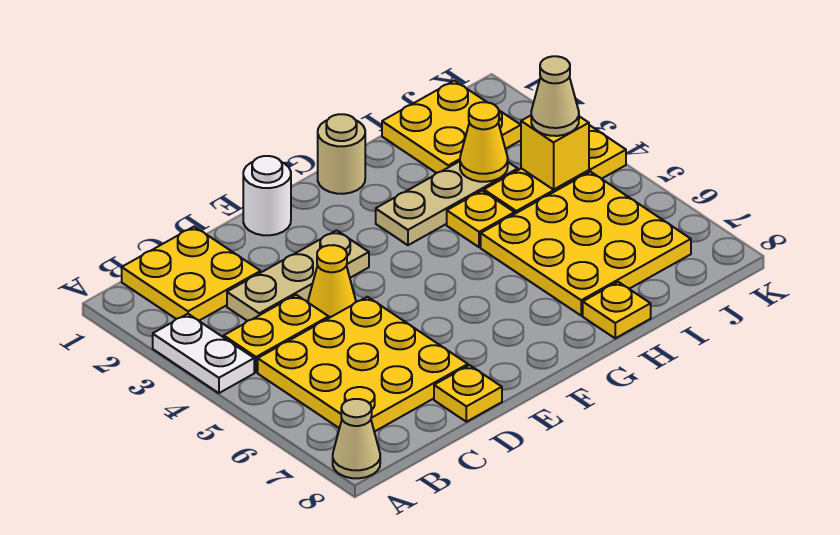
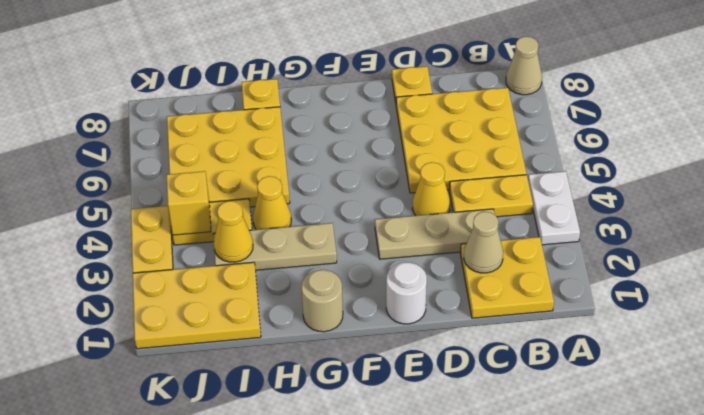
yellow plate H4 level 1 -> yellow cone H4 level 1
yellow plate I1:J2 level 1 -> yellow plate I1:K2 level 1
tan cone J4 level 3 -> tan cone C2 level 2

